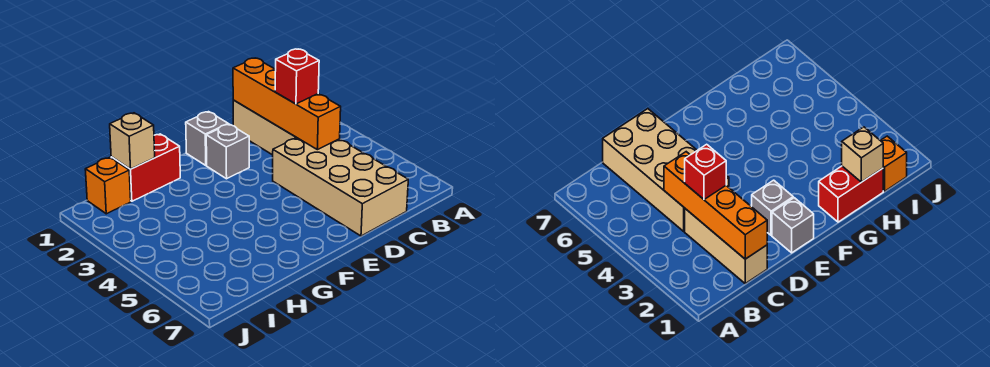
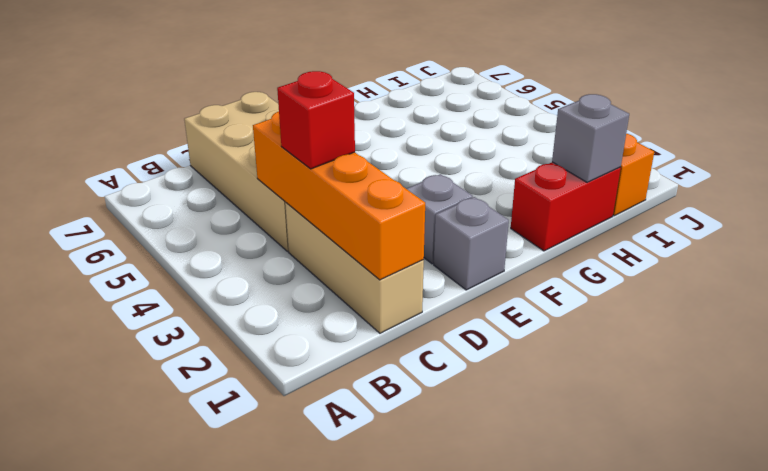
tan brick H1 level 2 -> grey brick H1 level 2

